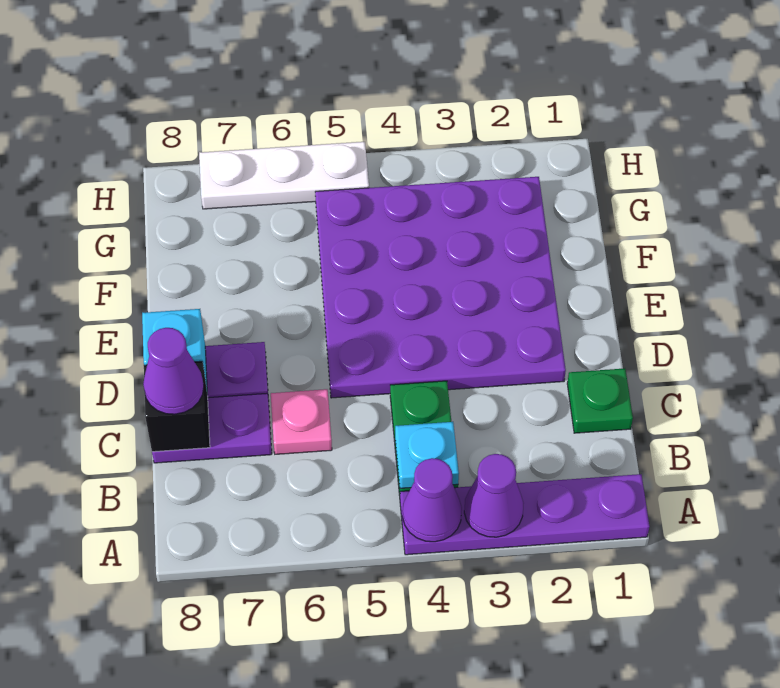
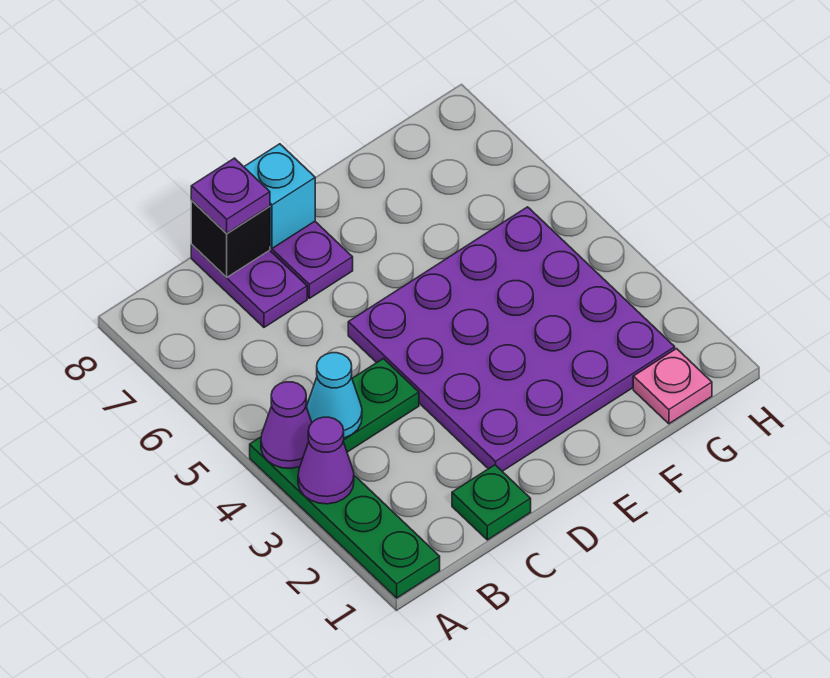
purple plate A1:A4 level 1 -> green plate A1:A4 level 1
cyan plate B4 level 2 -> cyan cone B4 level 2
pink plate C6 level 1 -> pink plate G1 level 1
purple cone C8 level 3 -> purple plate C8 level 3
white plate H5:H7 level 1 -> none

